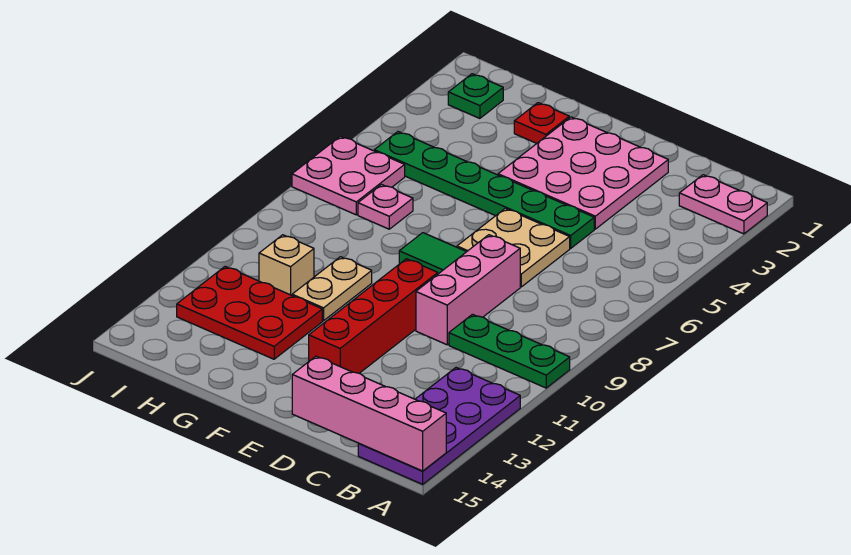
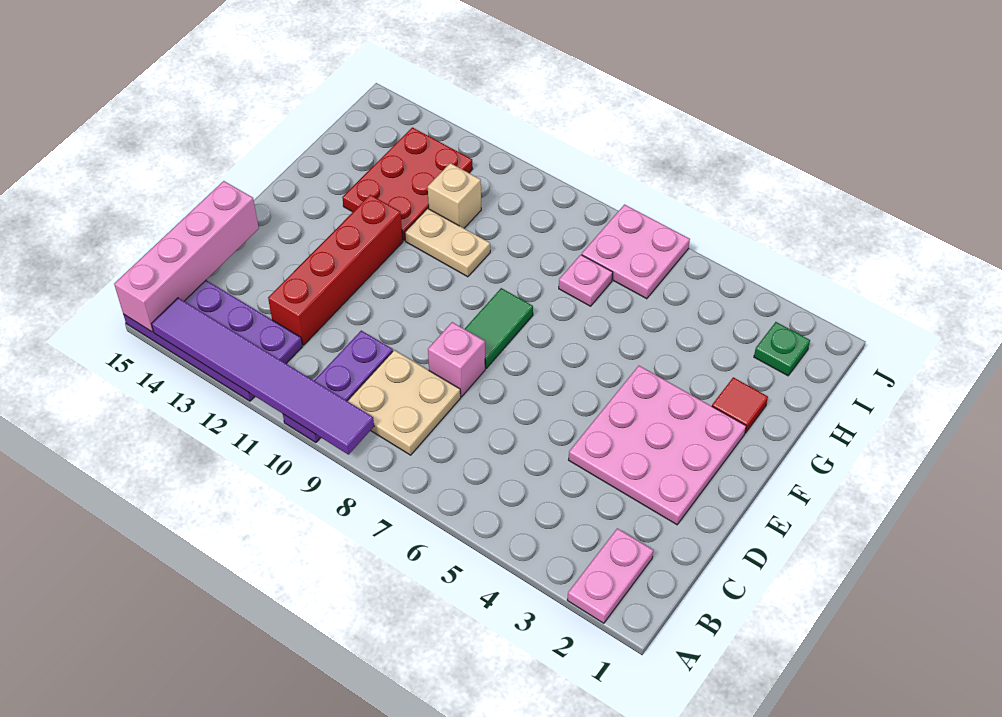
none -> purple tile A9:A14 level 2
green plate A10:C10 level 1 -> purple plate A10:C10 level 1
green plate D5:I5 level 1 -> none
tan plate D6:E7 level 1 -> tan plate B8:C9 level 1
pink brick D8:D10 level 1 -> pink brick D8 level 1
red brick E10:E13 level 1 -> red brick C12:F12 level 1
red plate G2 level 1 -> red tile G2 level 1

